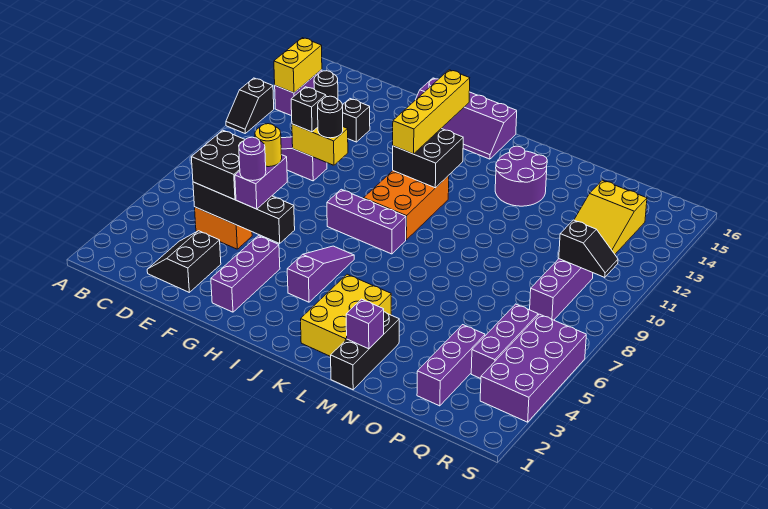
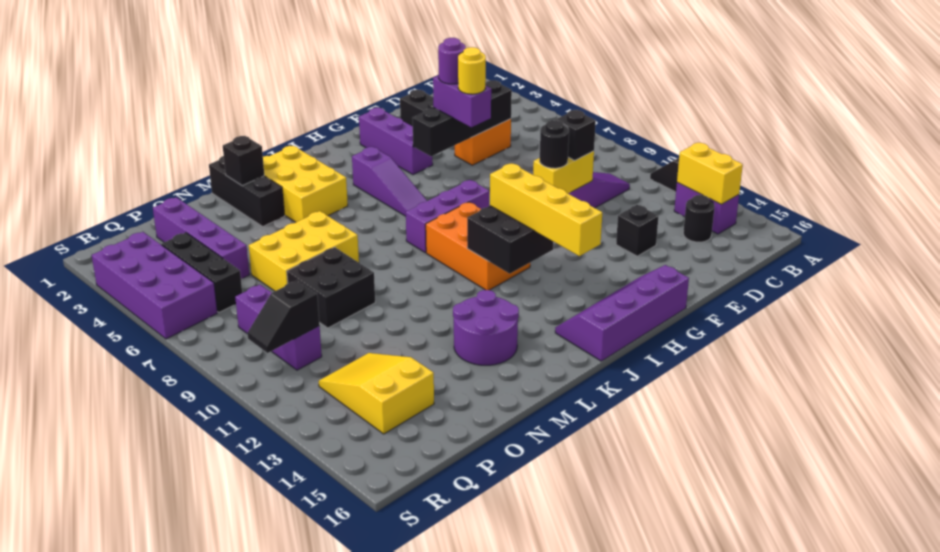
black brick D5:E6 level 3 -> black brick N8:O9 level 1
purple brick M2 level 2 -> black brick M2 level 2
none -> yellow brick M6:O7 level 1
purple brick P2:P4 level 1 -> purple brick P2:P5 level 1
purple brick Q4:Q6 level 1 -> black brick Q4:Q6 level 1

